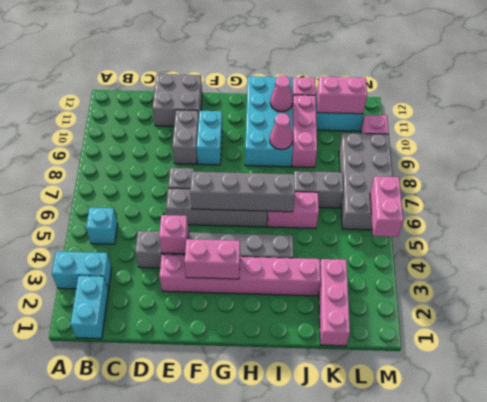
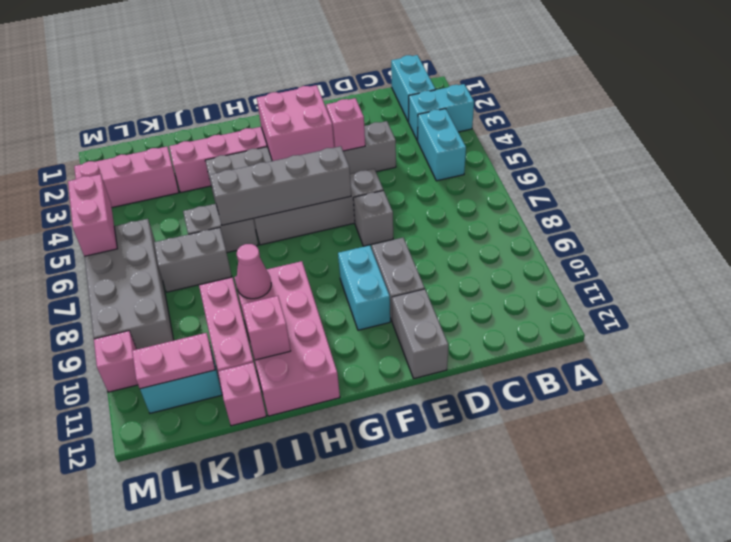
cyan brick B5 level 1 -> cyan brick B4:B5 level 1
grey brick D11:E12 level 1 -> grey brick E11:E12 level 1
pink brick F3:G3 level 2 -> pink brick F3:G4 level 2
cyan brick H9:I12 level 1 -> pink brick H9:I12 level 1
pink brick I6:J6 level 1 -> grey brick I6:J6 level 1
pink cone I11 level 2 -> pink brick I11 level 2
pink brick K1:K3 level 1 -> pink brick K3:M3 level 1
pink brick K11:L11 level 2 -> pink plate K11:L11 level 2

